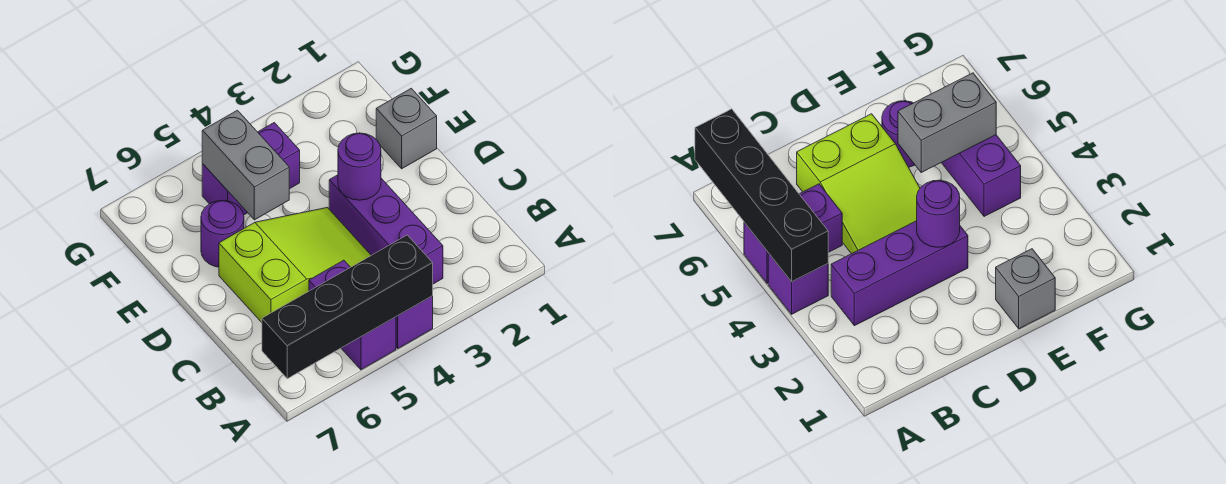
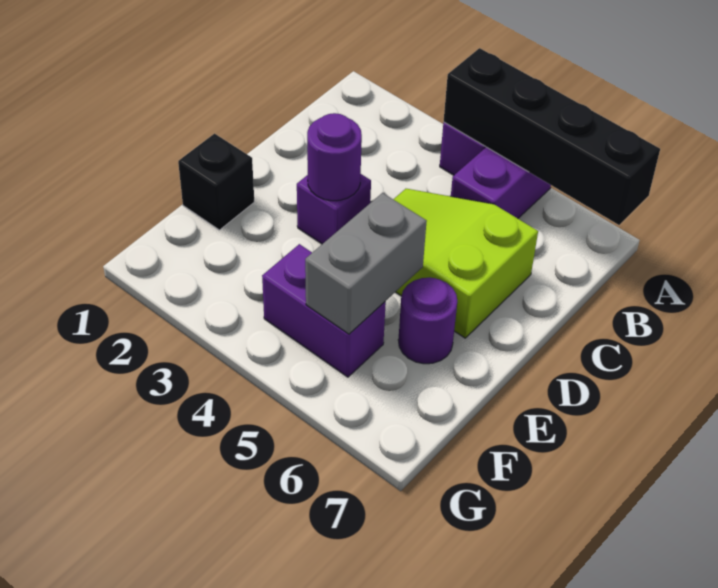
purple brick B3:D3 level 1 -> purple brick D3 level 1
grey brick E1 level 1 -> black brick E1 level 1

